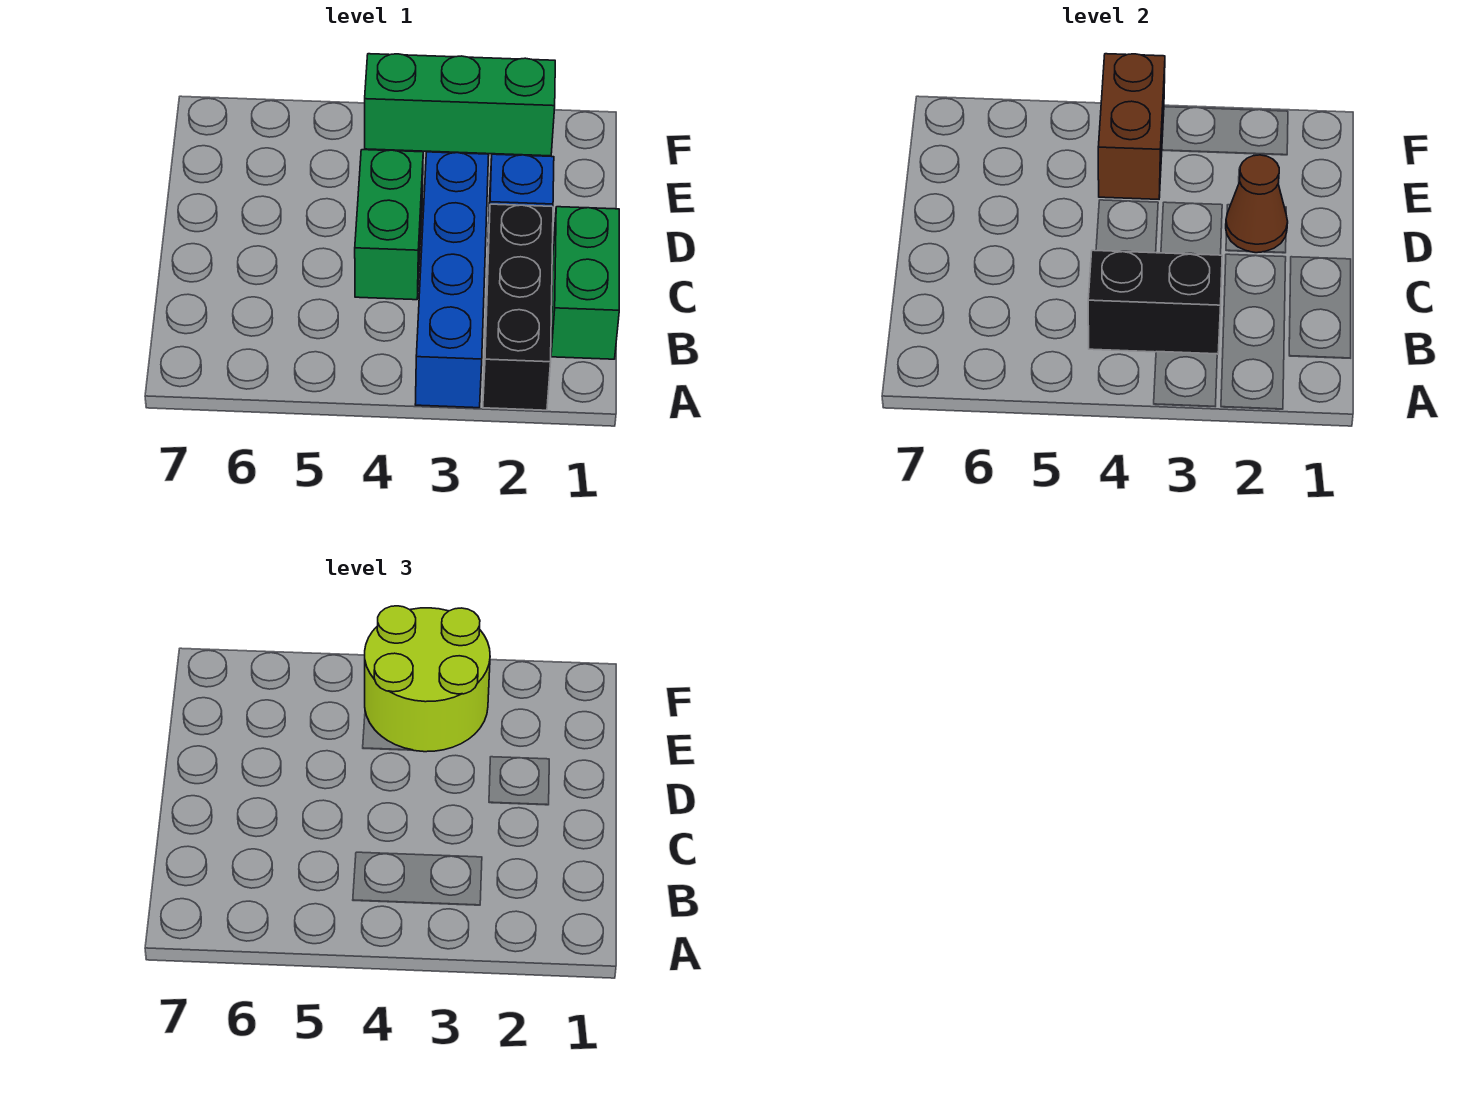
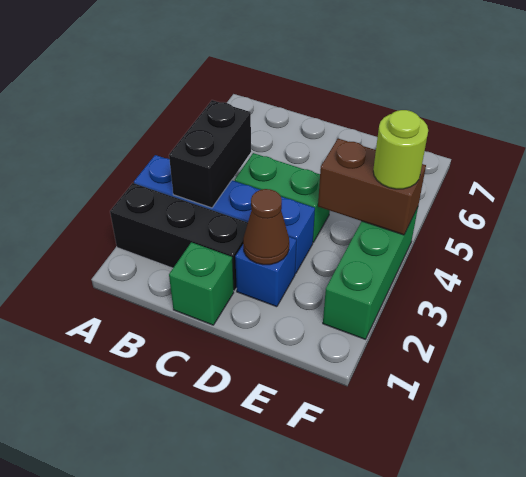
green brick B1:C1 level 1 -> green brick C1 level 1
lime round brick E3:F4 level 3 -> lime round brick F4 level 3

